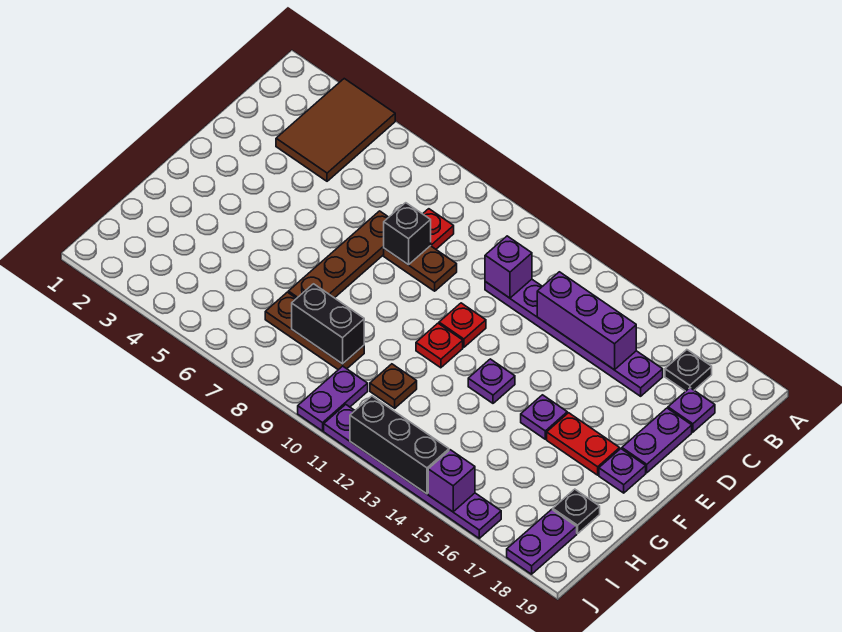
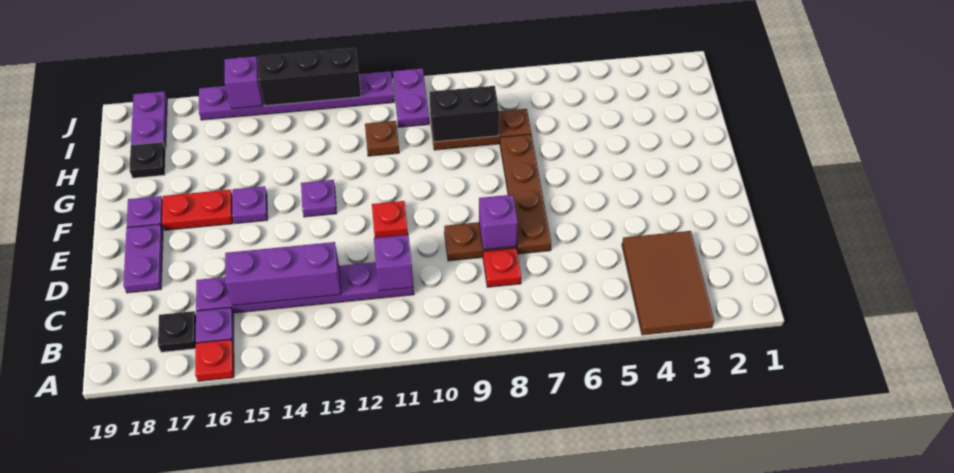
purple plate C18 level 1 -> purple plate B16 level 1
black brick D8 level 2 -> purple brick D8 level 2
red plate F11 level 1 -> red plate A16 level 1

